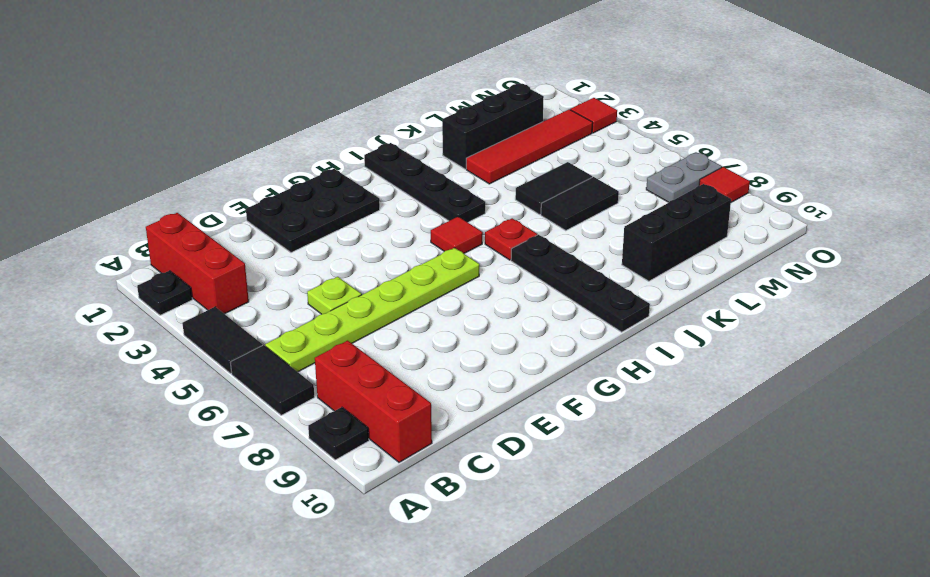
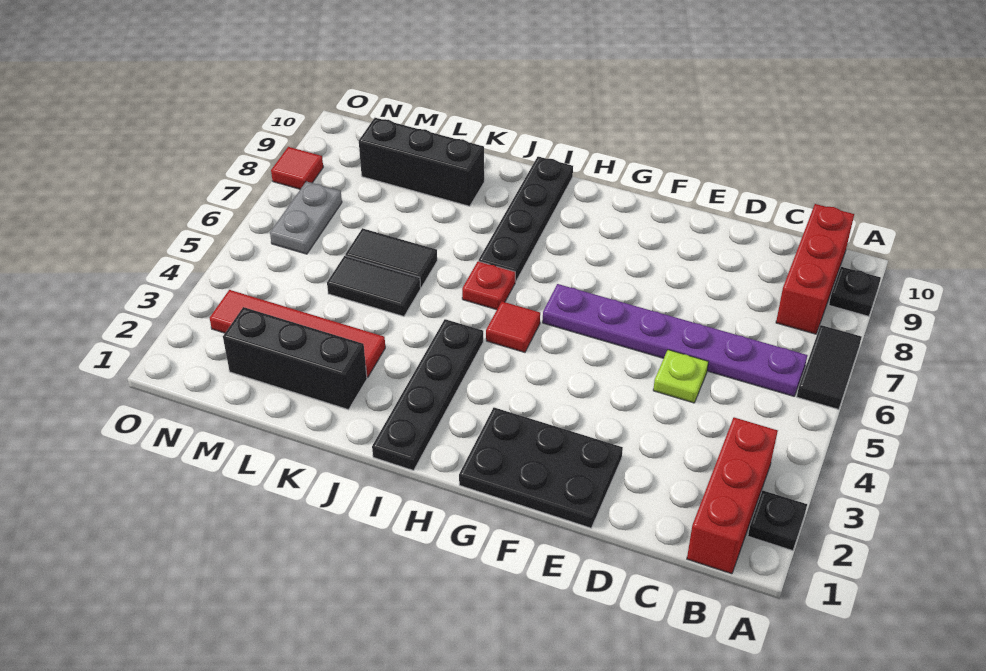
black tile A4:A5 level 1 -> none
lime plate B6:G6 level 1 -> purple plate B6:G6 level 1
grey plate N7:O7 level 1 -> grey plate N6:N7 level 1
red tile O3 level 1 -> none

